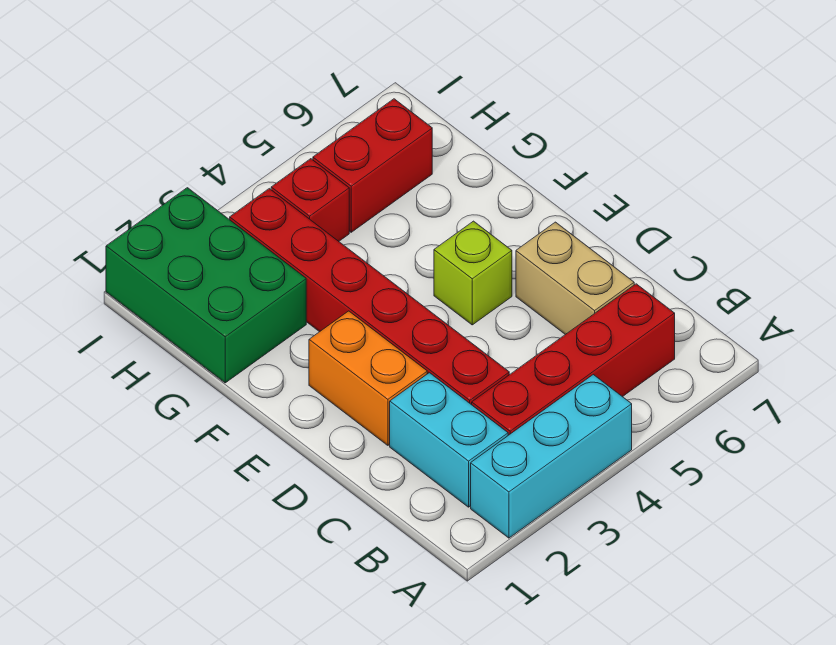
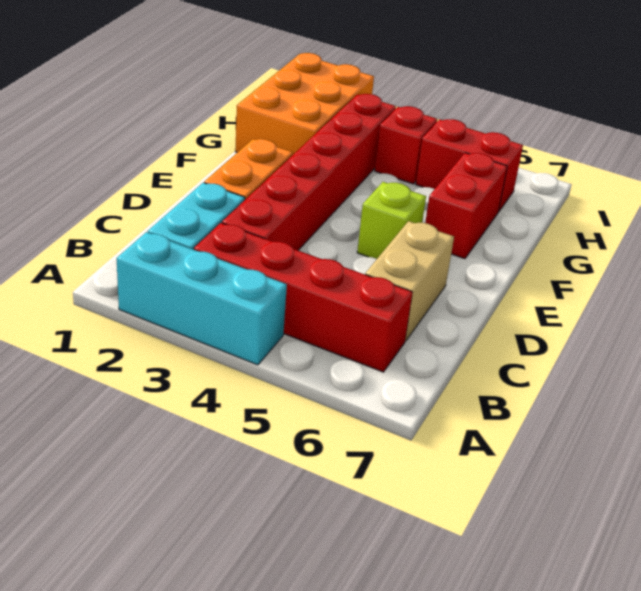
none -> red brick F6:G6 level 1
green brick G1:I2 level 1 -> orange brick G1:I2 level 1

